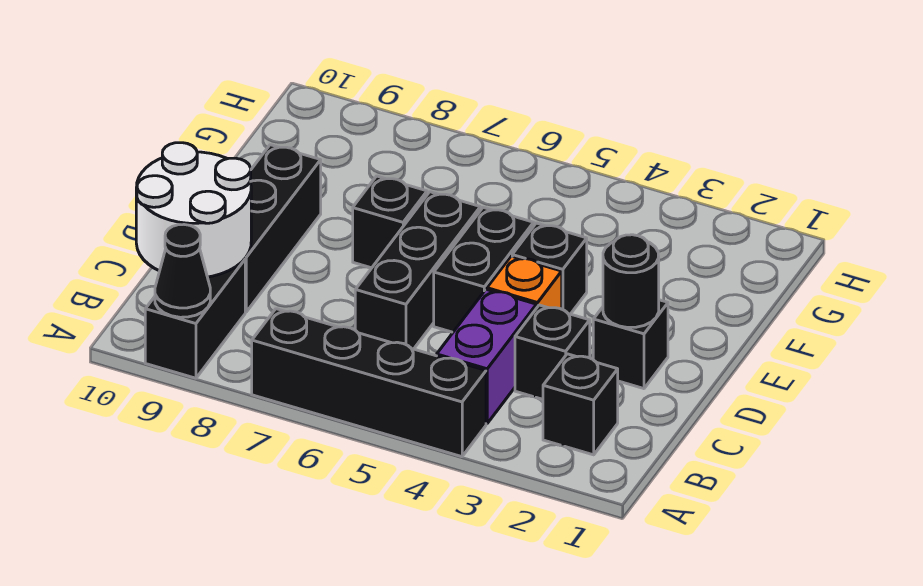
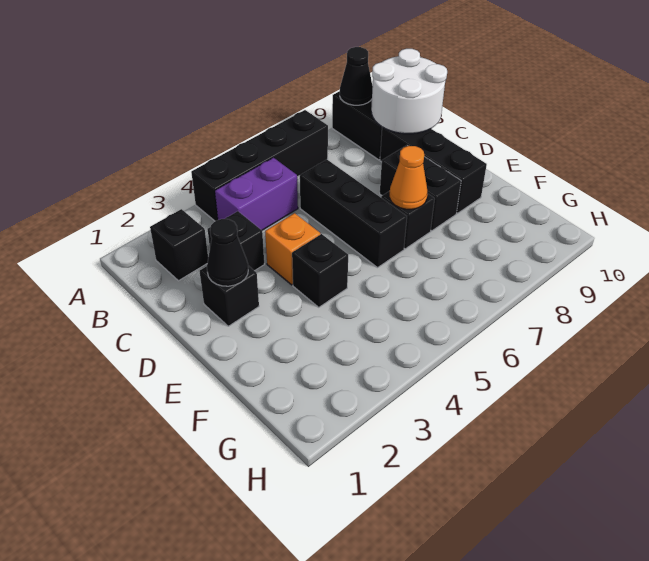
purple brick B4:C4 level 1 -> purple brick B4:B5 level 1
black round brick D2 level 2 -> black cone D2 level 2
black brick D5:E5 level 1 -> black brick D8:E8 level 1
none -> orange cone E7 level 2

